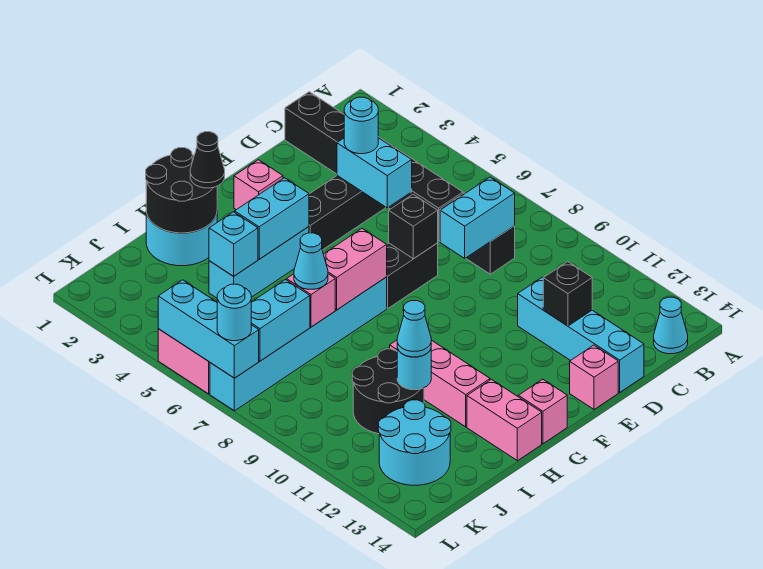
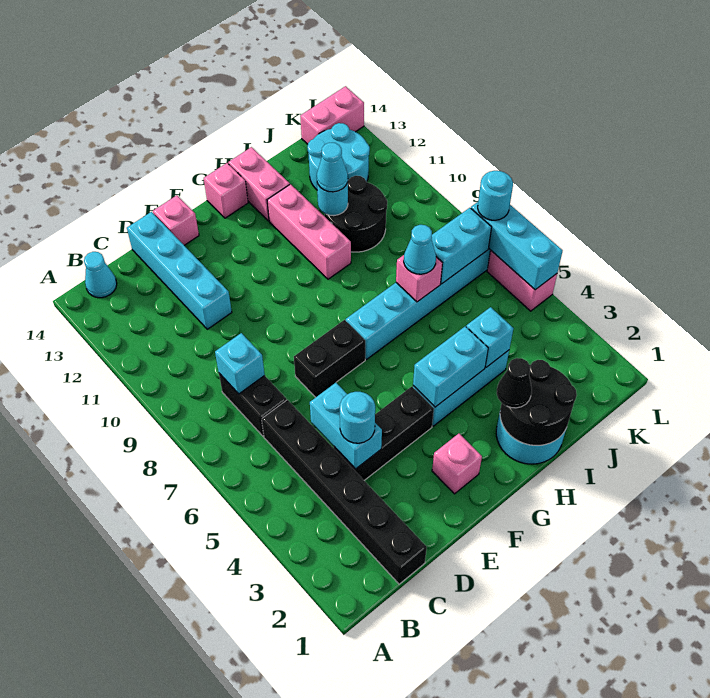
cyan brick C8:D8 level 2 -> cyan brick C8 level 2
black brick D12 level 2 -> none
black brick E7 level 2 -> none
pink brick G7:H7 level 2 -> pink brick K14:L14 level 1

